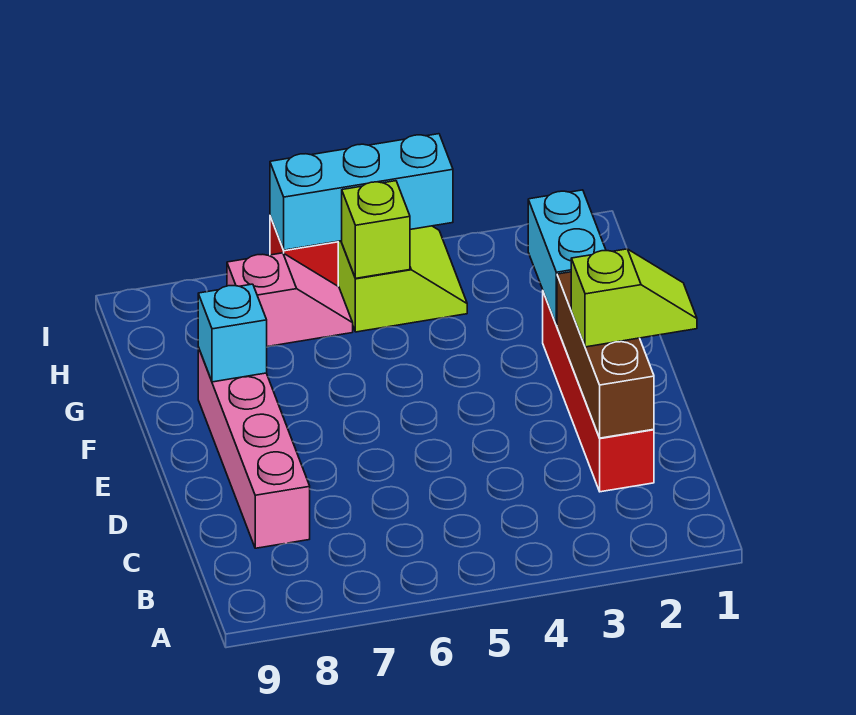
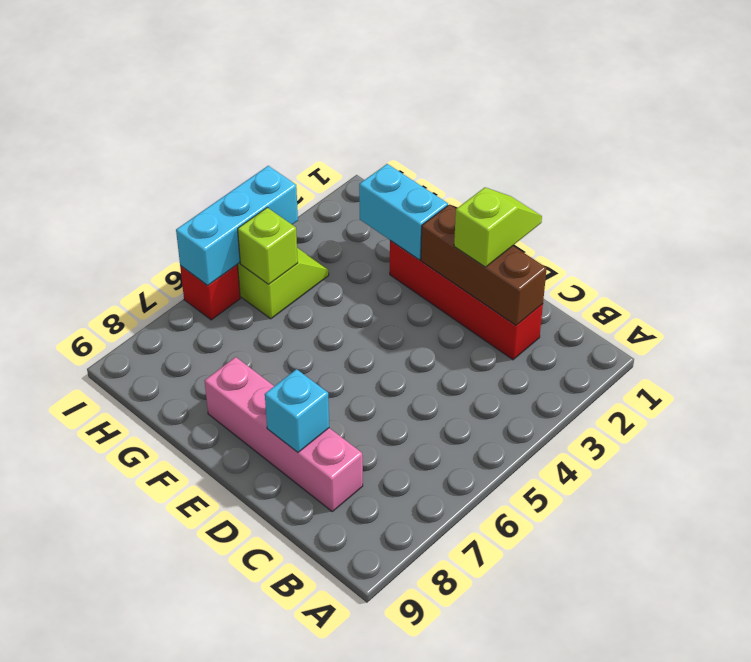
cyan brick F8 level 2 -> cyan brick D8 level 2
pink slope H6:H7 level 1 top 7 -> none

